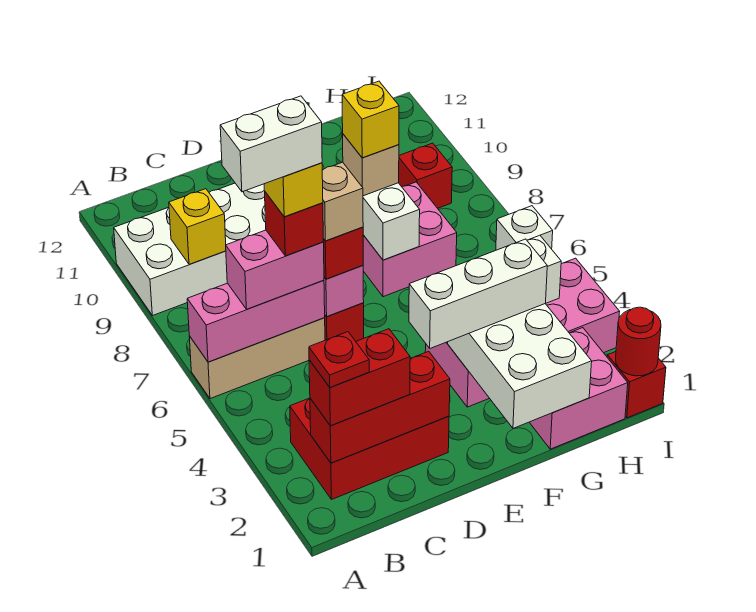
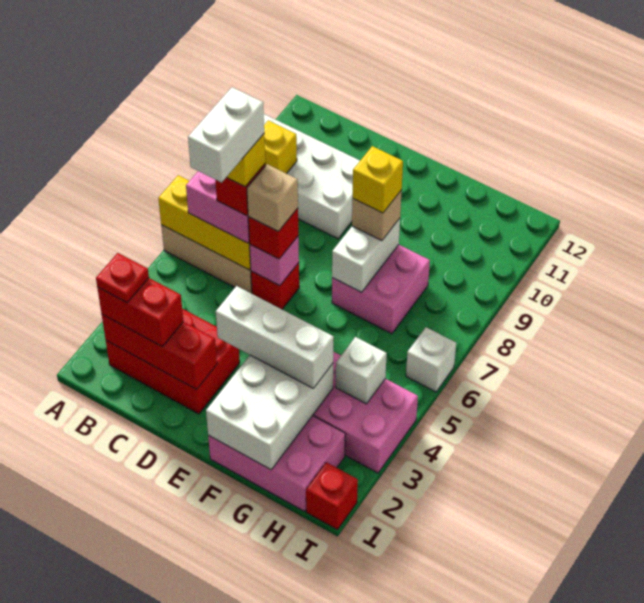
pink brick A6:C6 level 2 -> yellow brick A6:C6 level 2
white brick B6:C6 level 6 -> white brick C5:C6 level 6
pink brick G1:H2 level 1 -> pink brick F1:H2 level 1
red brick H9 level 1 -> none
red round brick I1 level 2 -> none

